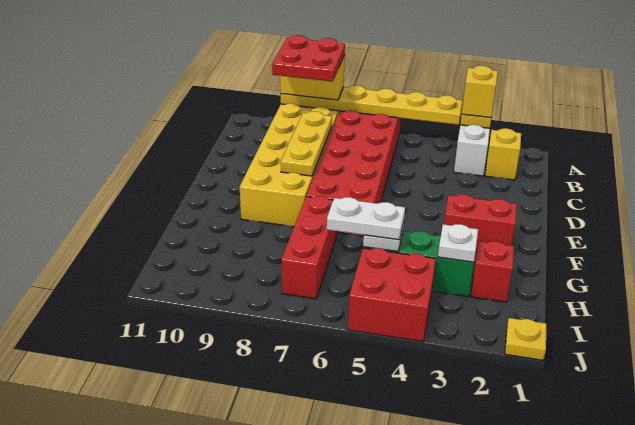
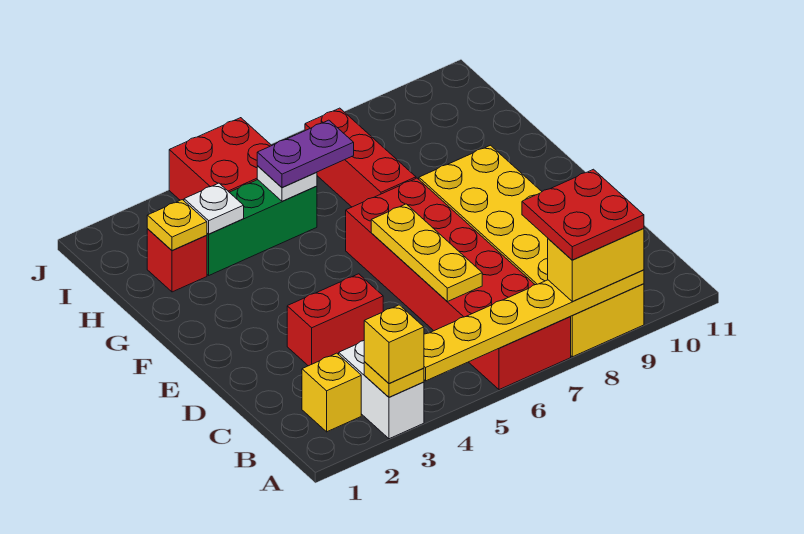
yellow plate C8:E8 level 2 -> yellow plate C6:E6 level 2
red brick F2:F3 level 1 -> red brick D3:D4 level 1
white plate H5:H6 level 3 -> purple plate H5:H6 level 3
yellow plate J1 level 1 -> yellow plate H2 level 2

